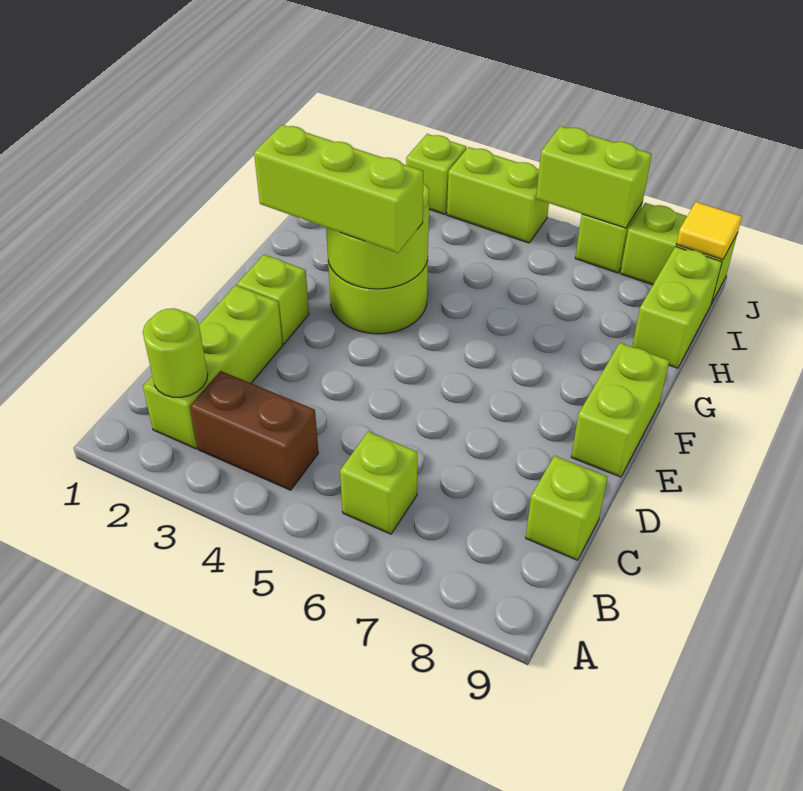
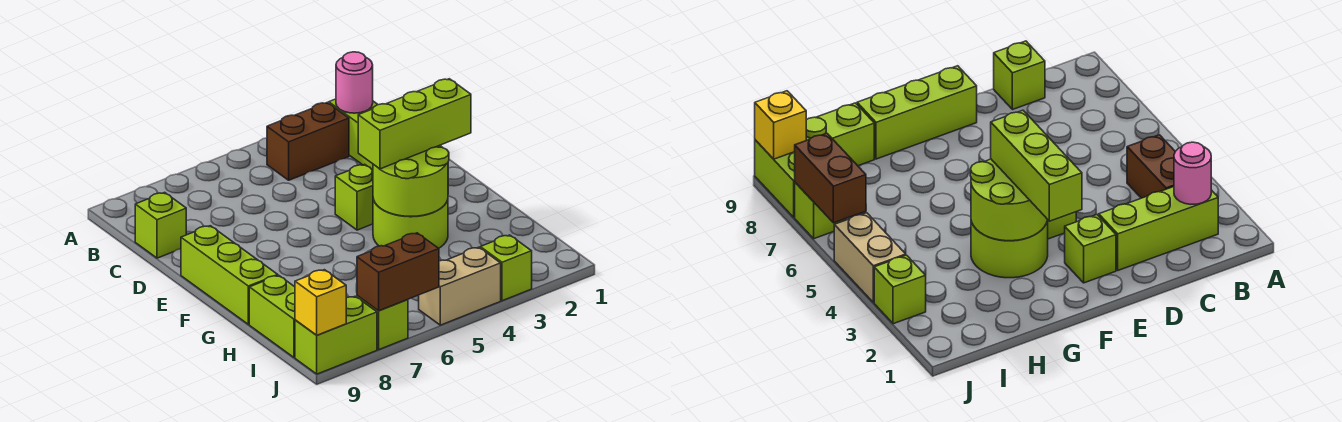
lime round brick B2 level 2 -> pink round brick B2 level 2
lime brick B6 level 1 -> lime brick E4 level 1
lime brick E9:F9 level 1 -> lime brick E9:G9 level 1
lime brick J4:J5 level 1 -> tan brick J4:J5 level 1
lime brick J6:J7 level 2 -> brown brick J6:J7 level 2
yellow tile J9 level 2 -> yellow brick J9 level 2

